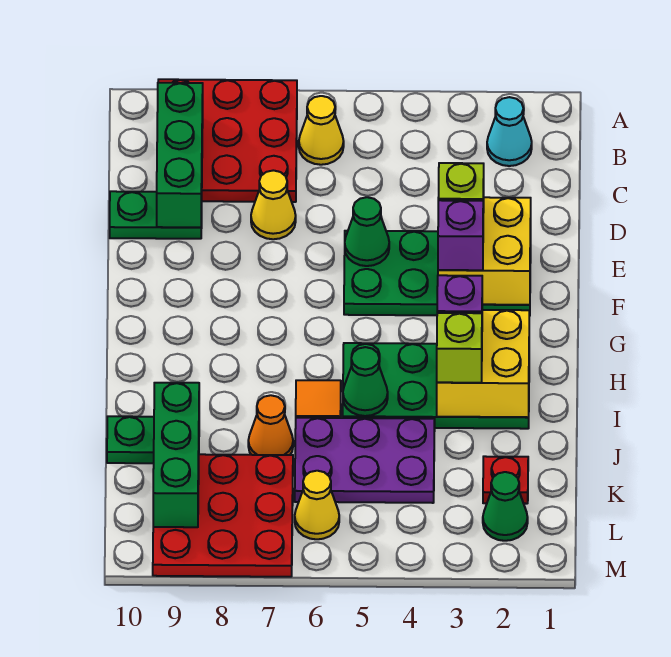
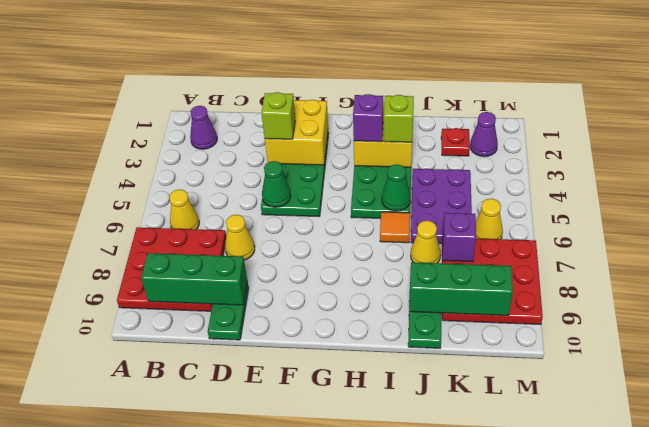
cyan cone B2 level 1 -> purple cone B2 level 1
purple brick F3 level 3 -> purple brick K7 level 2
orange cone J7 level 1 -> yellow cone J7 level 1
green cone L2 level 1 -> purple cone L2 level 1

